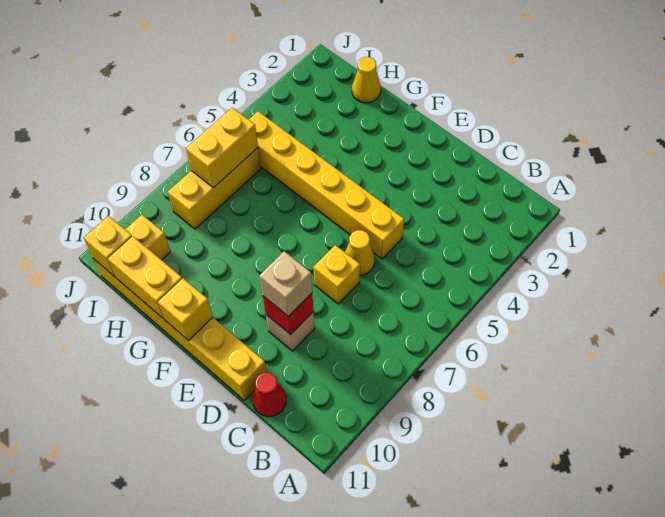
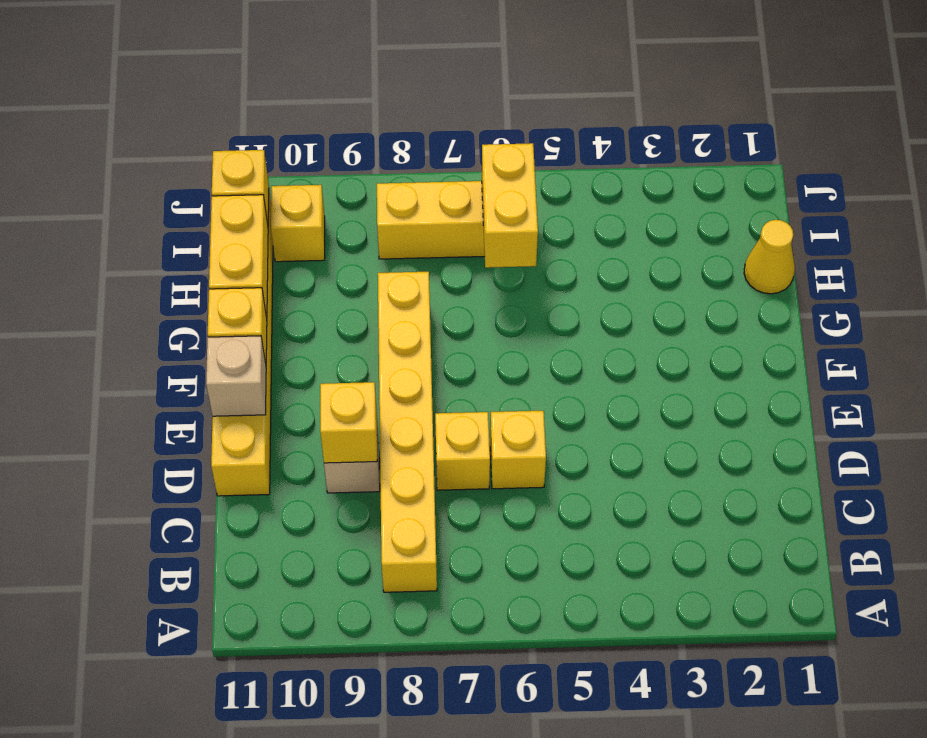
red cone C11 level 1 -> none
yellow brick D5:I5 level 1 -> yellow brick B8:G8 level 1
yellow cone D6 level 1 -> yellow brick D6 level 1
red brick D9 level 2 -> yellow brick D9 level 2
tan brick D9 level 3 -> tan brick E11 level 2
yellow brick I6:I7 level 2 -> yellow brick H6:I6 level 2

